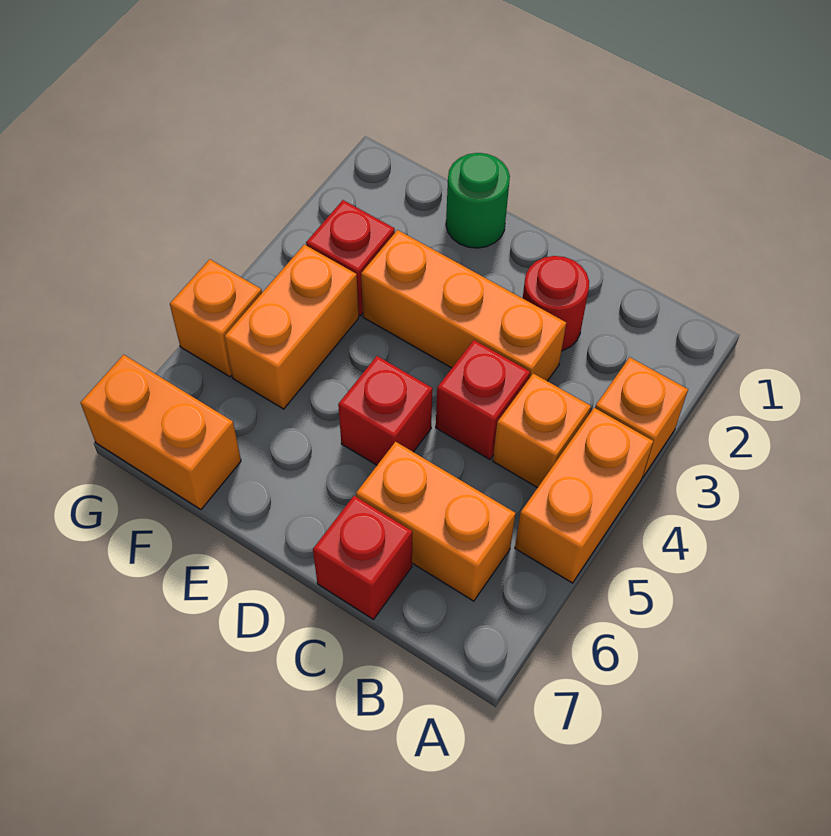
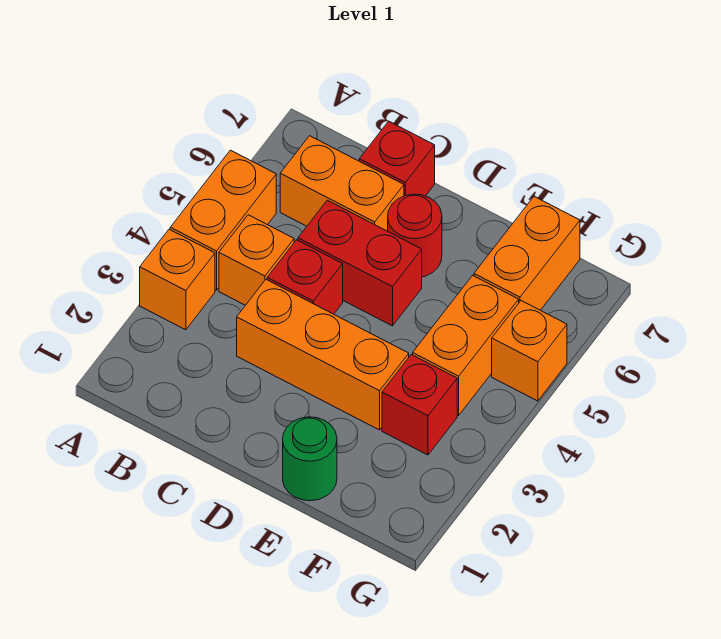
red round brick C2 level 1 -> red round brick D6 level 1
red brick D5 level 1 -> red brick C5:D5 level 1
orange brick F7:G7 level 1 -> orange brick F6:F7 level 1

